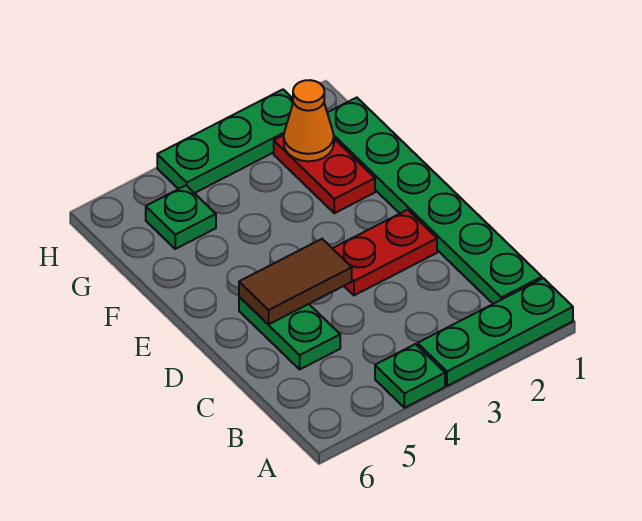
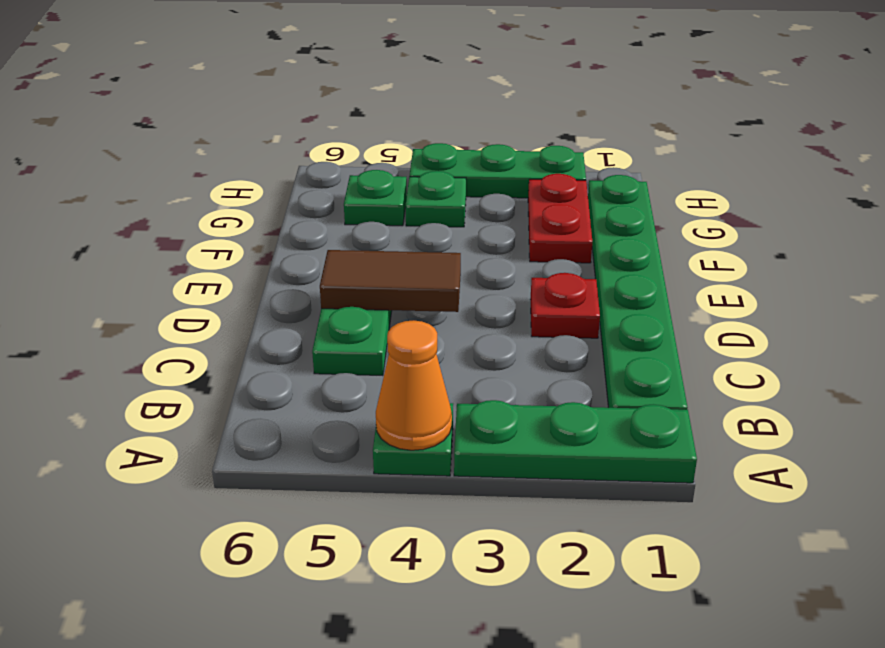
red plate D2:D3 level 1 -> red plate D2 level 1
orange cone G2 level 2 -> orange cone A4 level 2
none -> green plate G4 level 1

